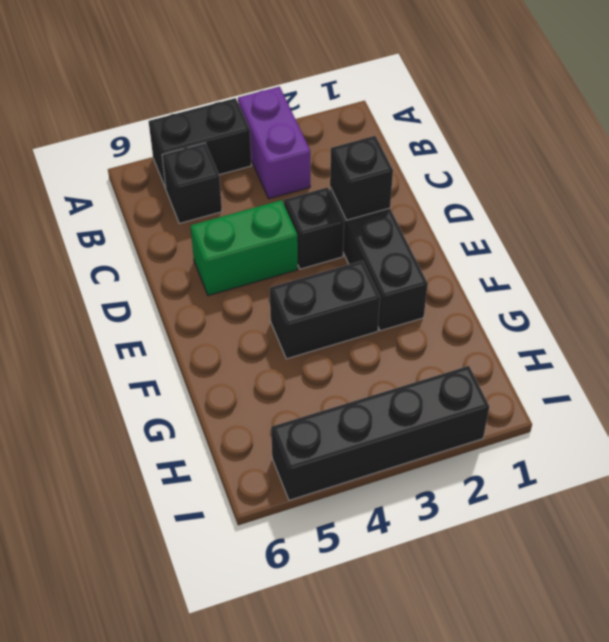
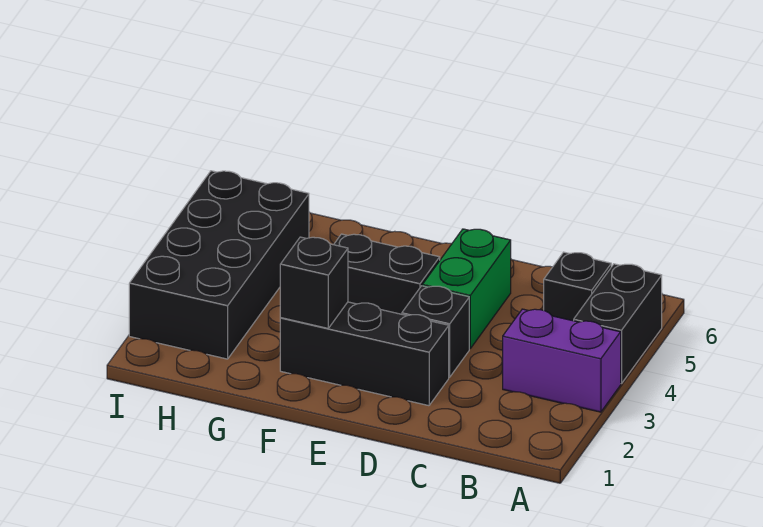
black brick D2 level 2 -> black brick F2 level 2
black brick F3:F4 level 1 -> black brick E4:F4 level 1
black brick I2:I5 level 1 -> black brick H2:I5 level 1

